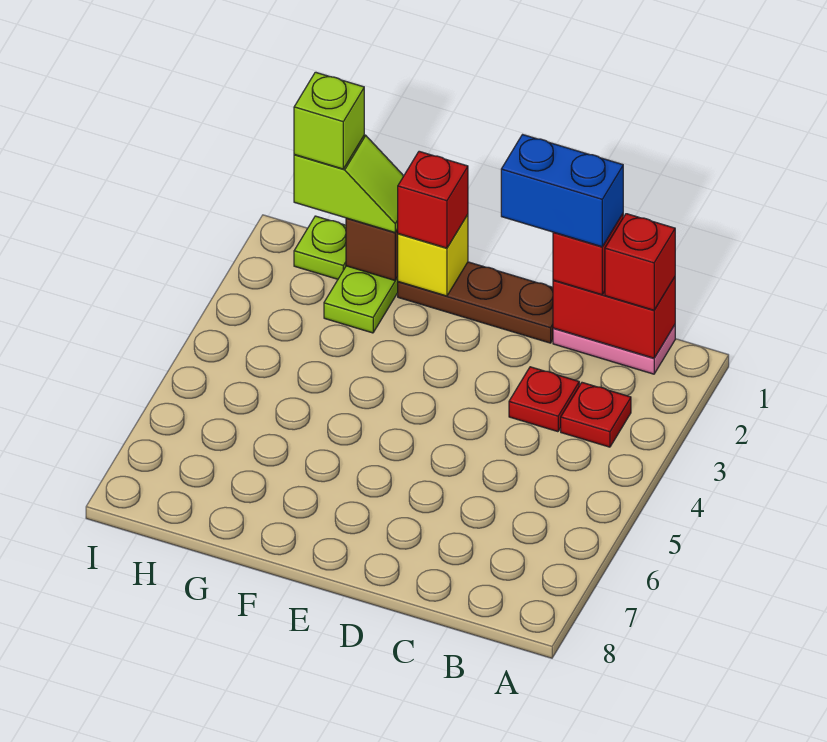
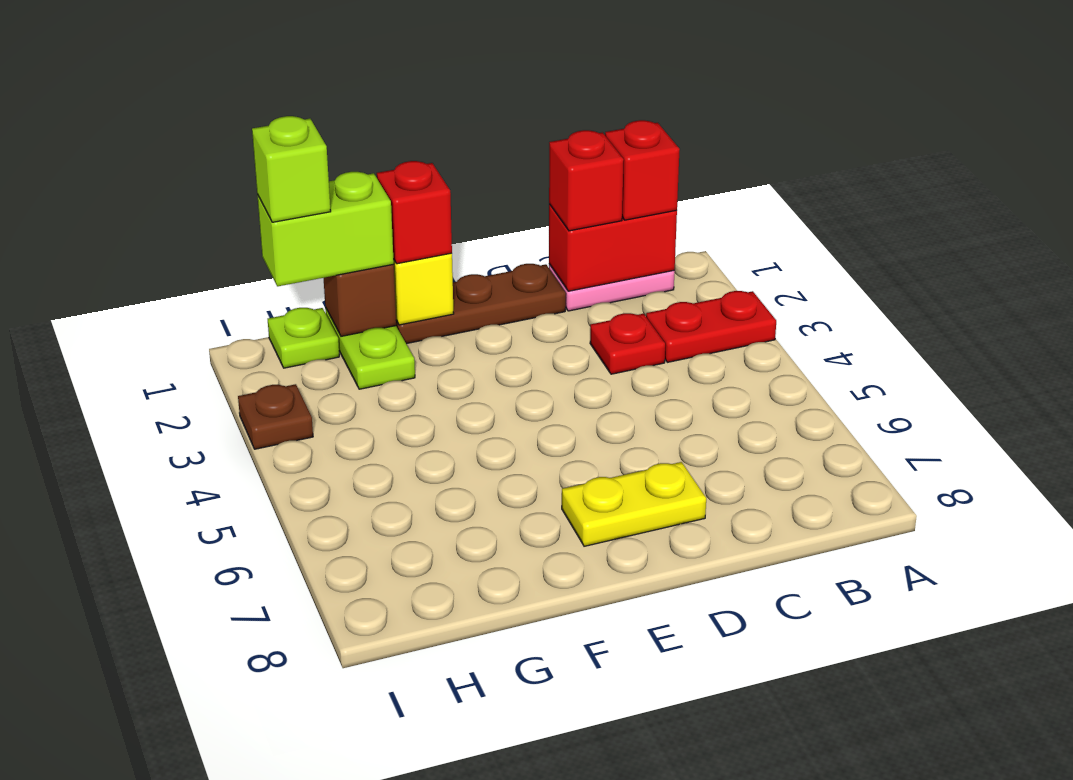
red plate B3 level 1 -> red plate A3:B3 level 1
blue brick C1:D1 level 4 -> none
none -> yellow plate D7:E7 level 1
lime slope G1:H1 level 3 top H -> lime brick G1:H1 level 3
none -> brown plate I3 level 1

